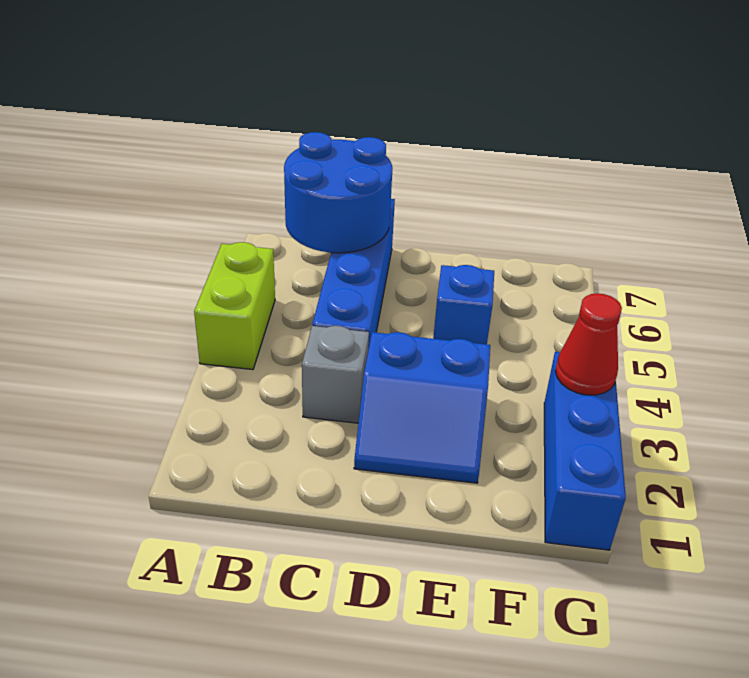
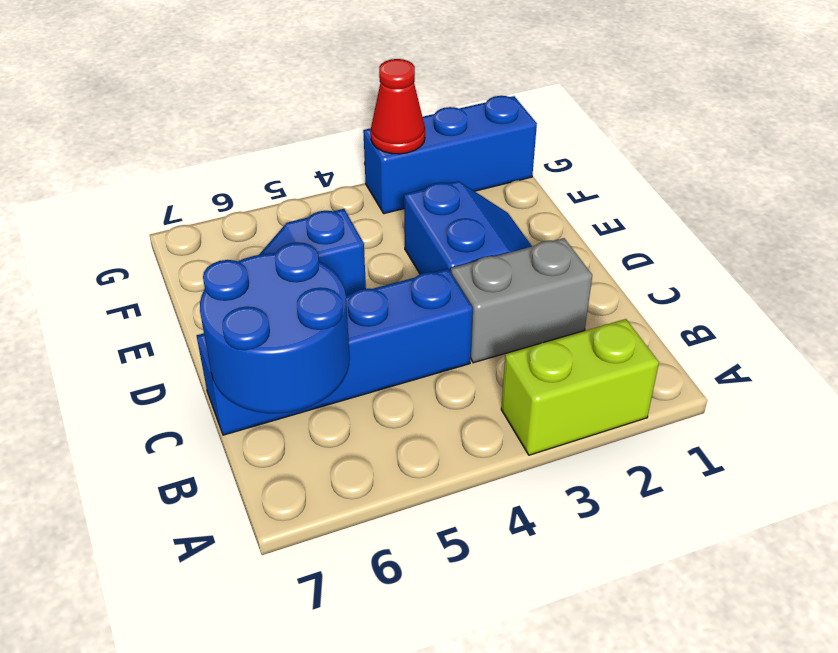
lime brick A4:A5 level 1 -> lime brick A2:A3 level 1
grey brick C3 level 1 -> grey brick C2:C3 level 1

